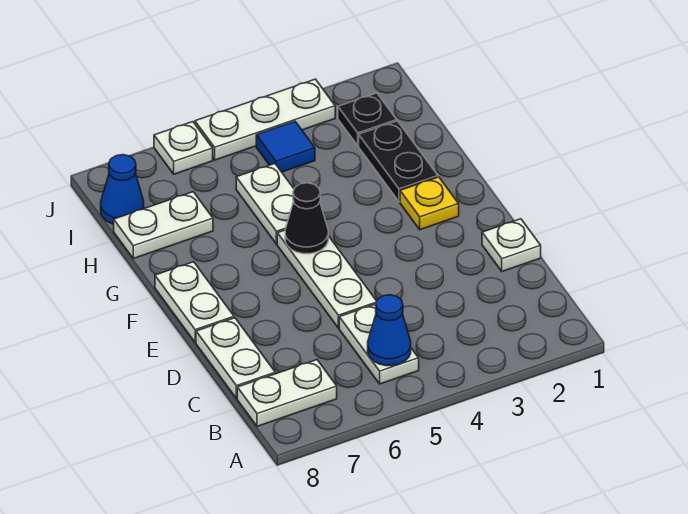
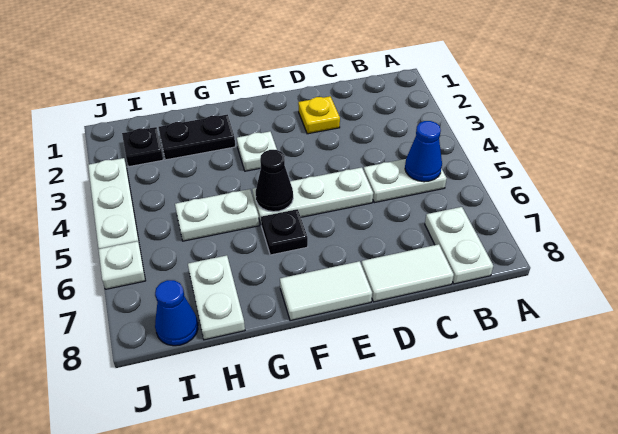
white plate C8:D8 level 1 -> white tile C8:D8 level 1
white plate D1 level 1 -> white plate F3 level 1
white plate E8:F8 level 1 -> white tile E8:F8 level 1
yellow plate F2 level 1 -> yellow plate D2 level 1
none -> black plate F6 level 1
blue tile I4 level 1 -> none

